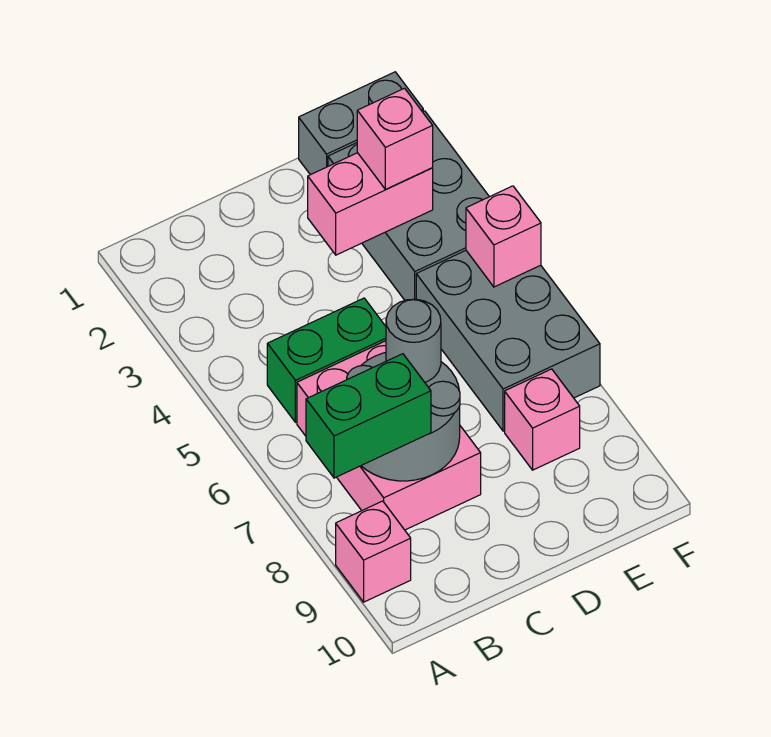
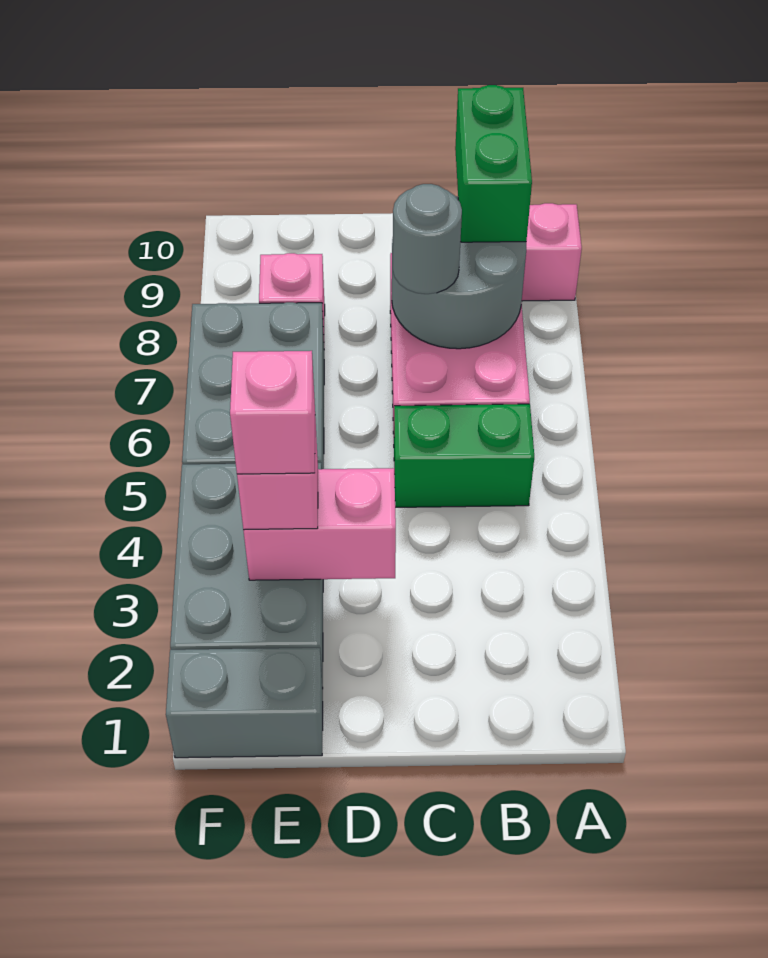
green brick A8:B8 level 3 -> green brick B8:B9 level 3
pink brick F5 level 2 -> pink brick E3 level 4

